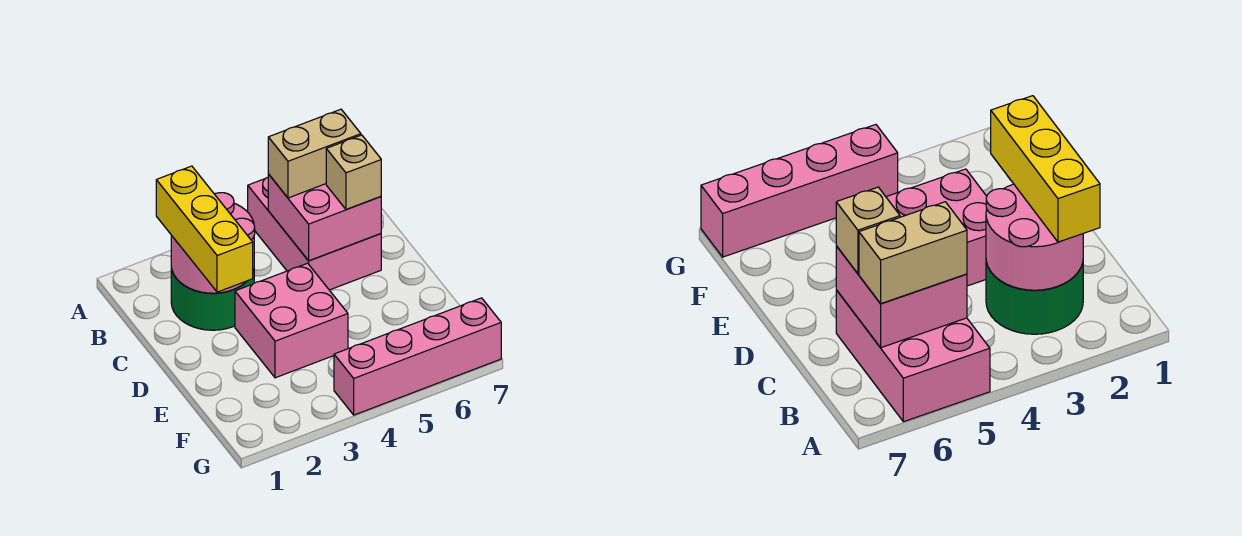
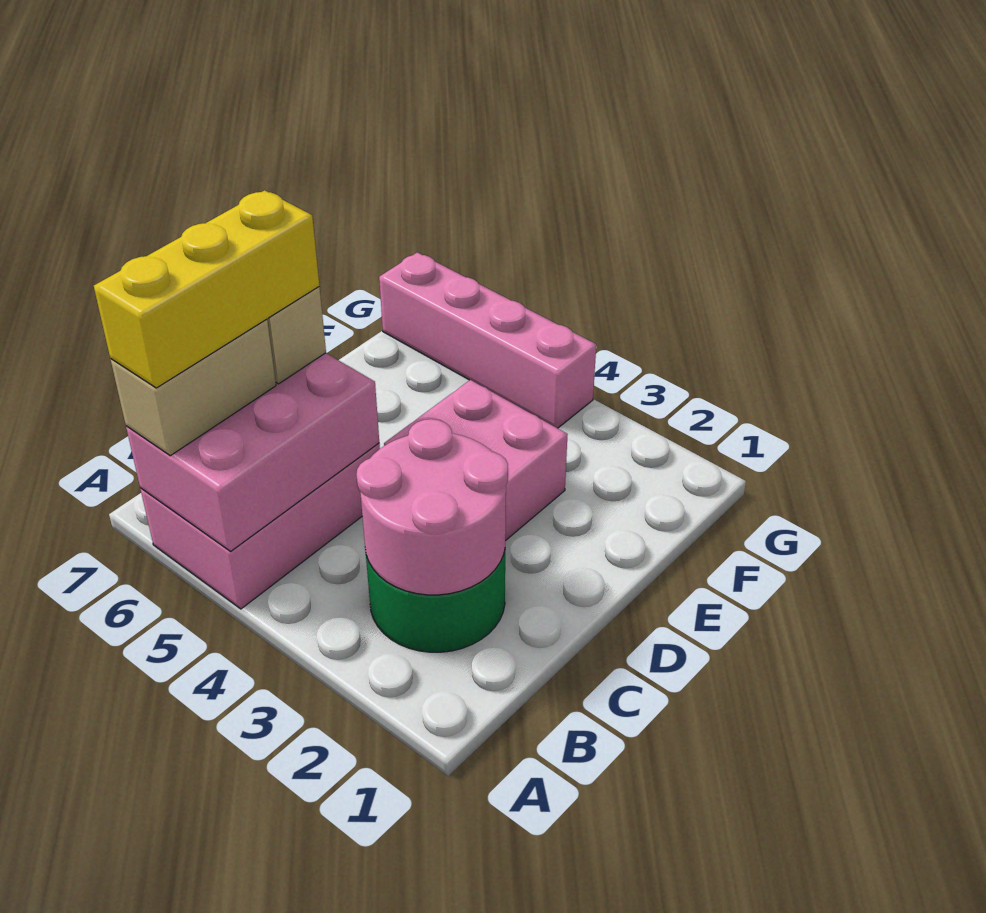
yellow brick B2:D2 level 3 -> yellow brick A6:C6 level 4
pink brick B5:C6 level 2 -> pink brick A5:C6 level 2
tan brick B5:B6 level 3 -> tan brick A6:B6 level 3

